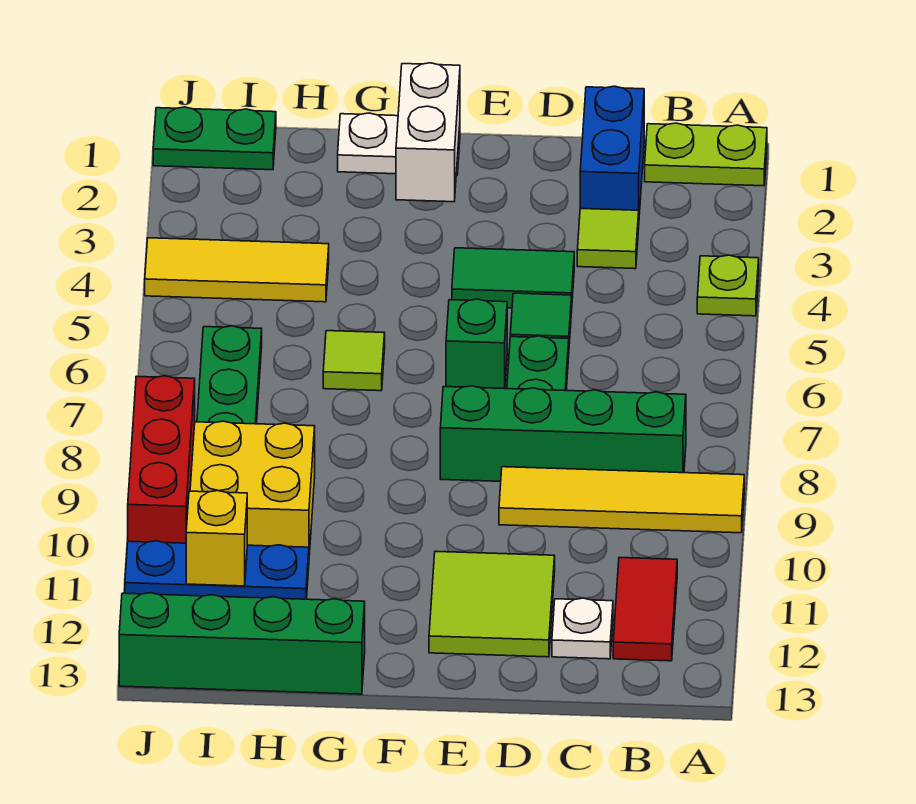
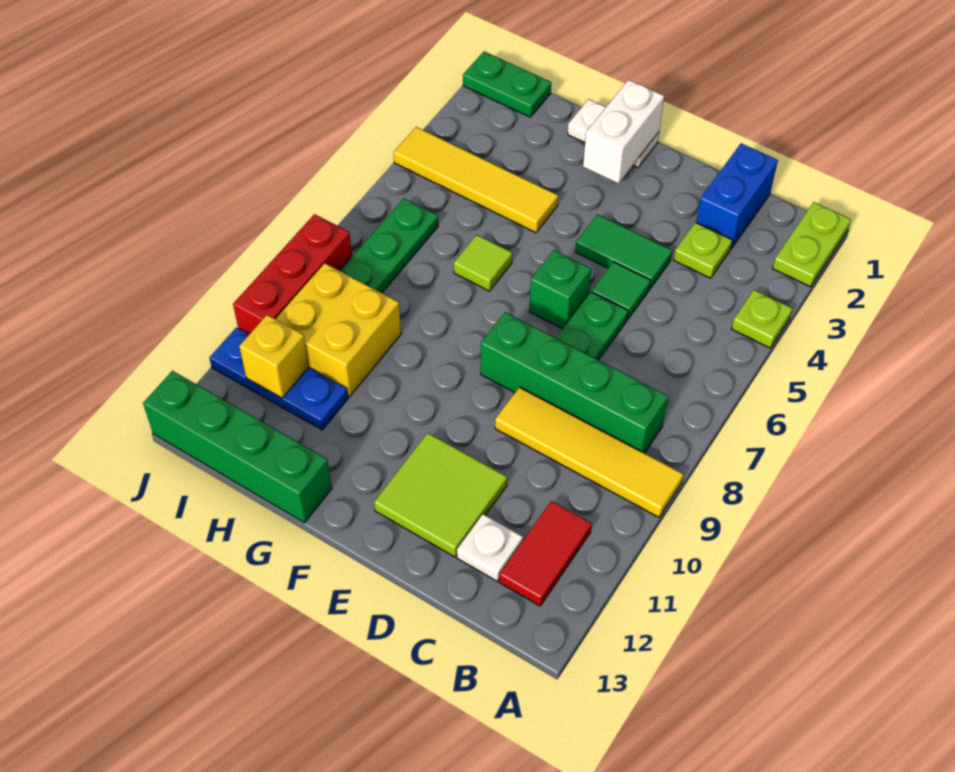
lime plate A1:B1 level 1 -> lime plate A1:A2 level 1
lime tile C3 level 1 -> lime plate C3 level 1
yellow tile H4:J4 level 1 -> yellow tile G4:J4 level 1

